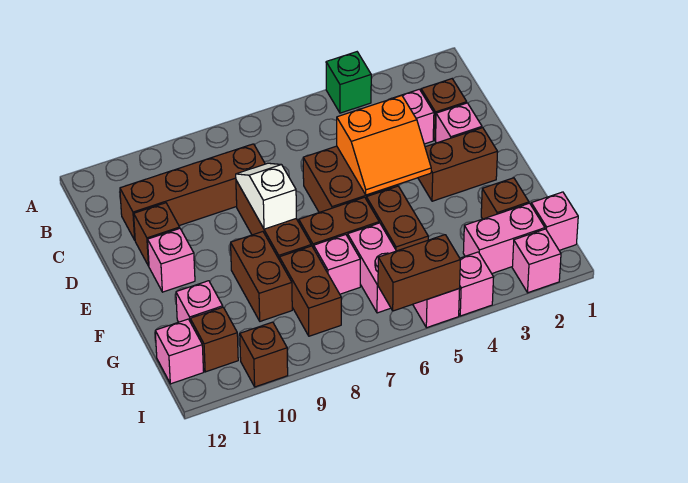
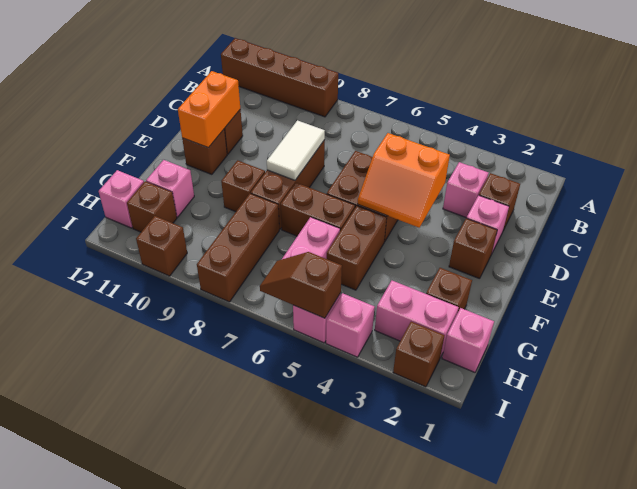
green brick A4 level 1 -> none
brown brick C8:C11 level 1 -> brown brick A9:A12 level 1
white slope D8:E8 level 2 top E -> white tile D8:E8 level 2
none -> orange brick D11:E11 level 2
brown brick E2:E3 level 1 -> brown brick E2 level 1
pink brick E11 level 1 -> brown brick E11 level 1
brown brick F9:G9 level 1 -> brown brick F9 level 1
pink brick G7 level 1 -> none
brown brick G8:H8 level 1 -> brown brick G8:I8 level 1
pink brick I2 level 1 -> brown brick I2 level 1
brown brick I5:I6 level 2 -> brown slope I5:I6 level 2 top 5

